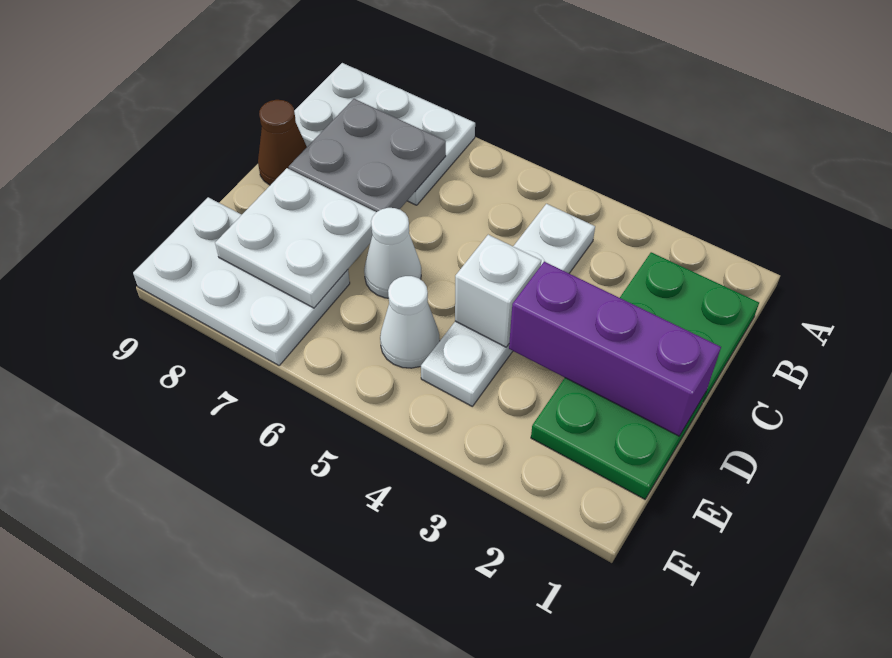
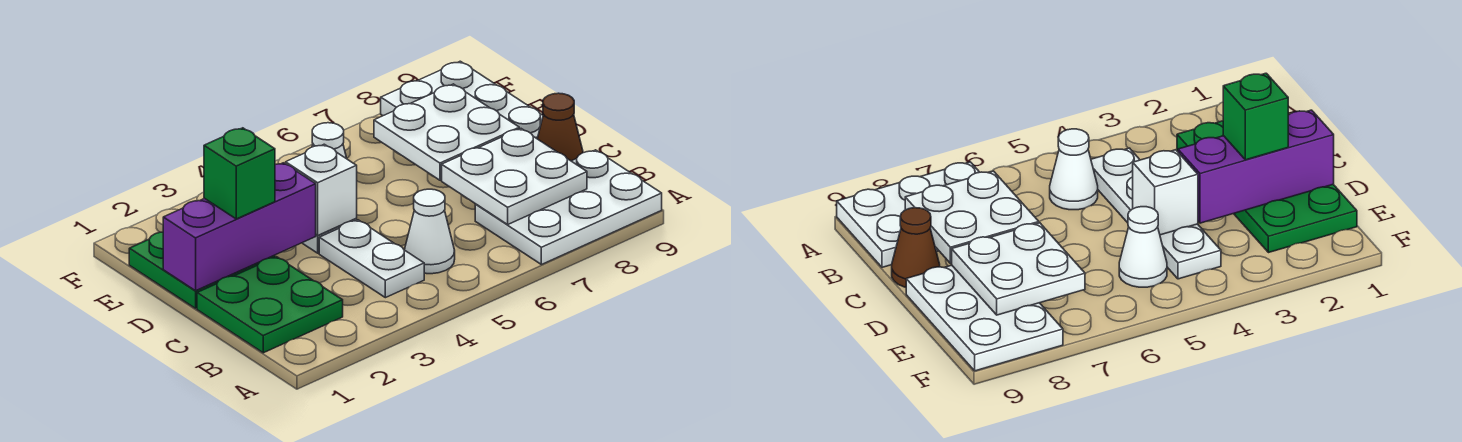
grey plate B7:C8 level 2 -> white plate B7:C8 level 2
none -> green brick D2 level 3
white cone D6 level 1 -> white cone B5 level 1
white plate E7:F9 level 1 -> white plate D8:F9 level 1

